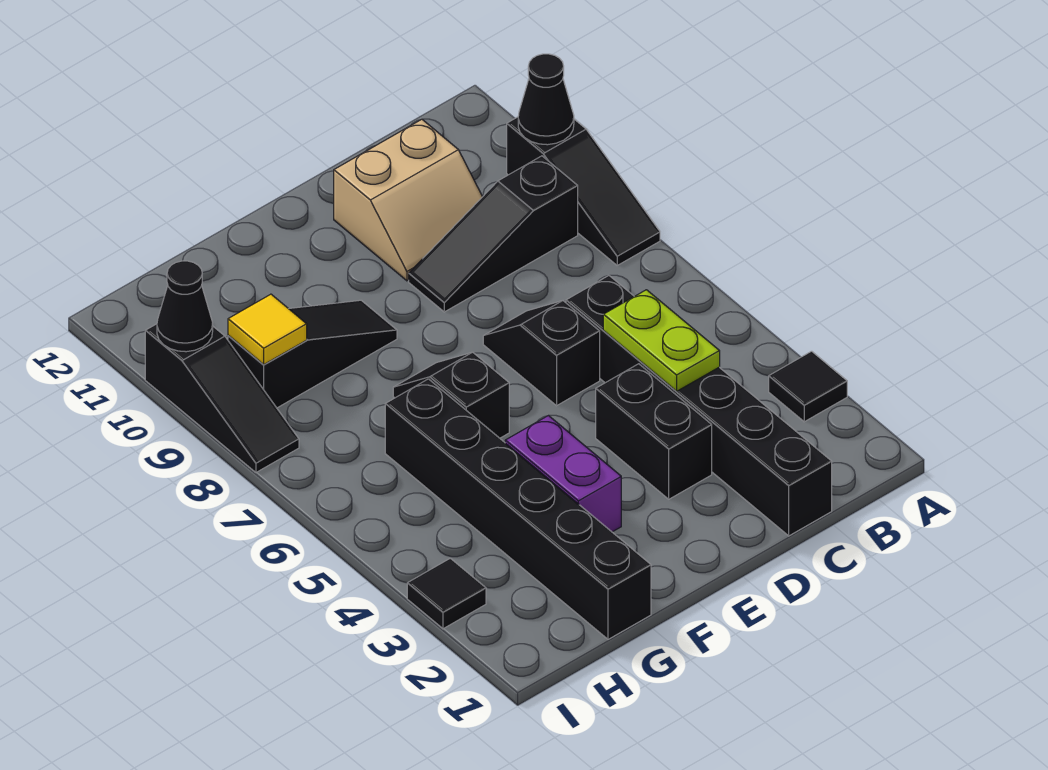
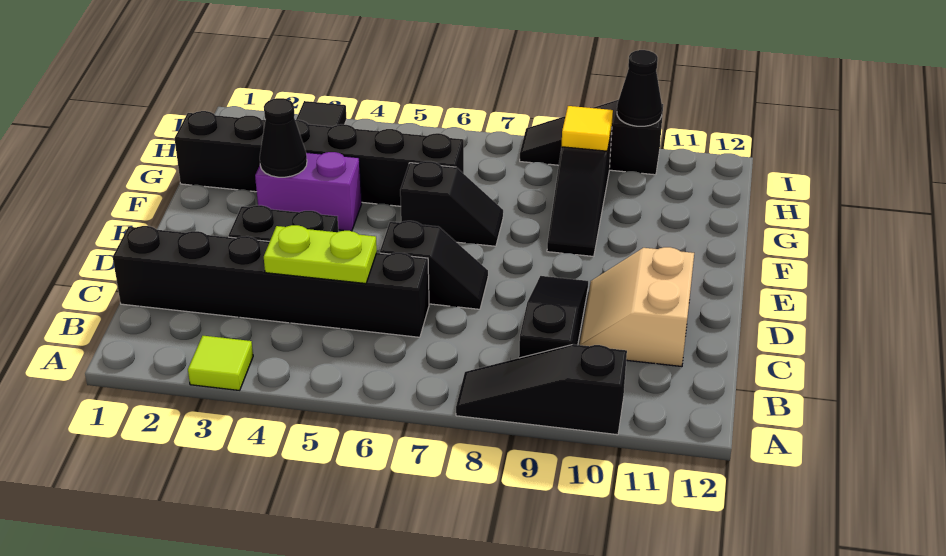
black tile A3 level 1 -> lime tile A3 level 1
black cone A10 level 2 -> black cone F3 level 2

